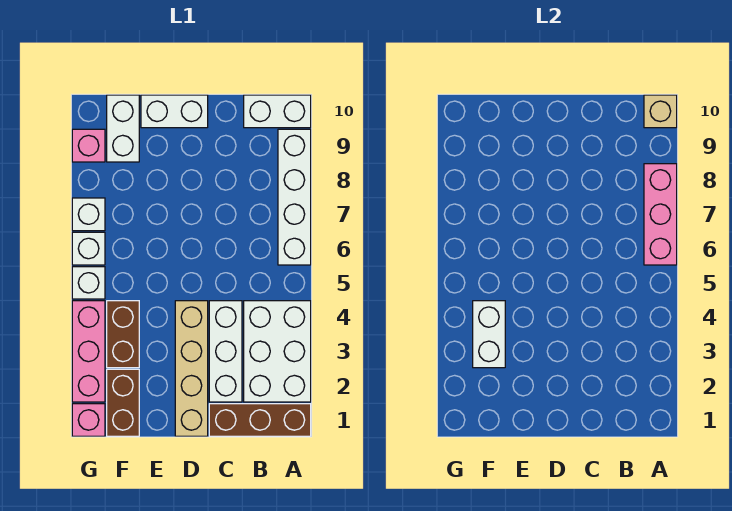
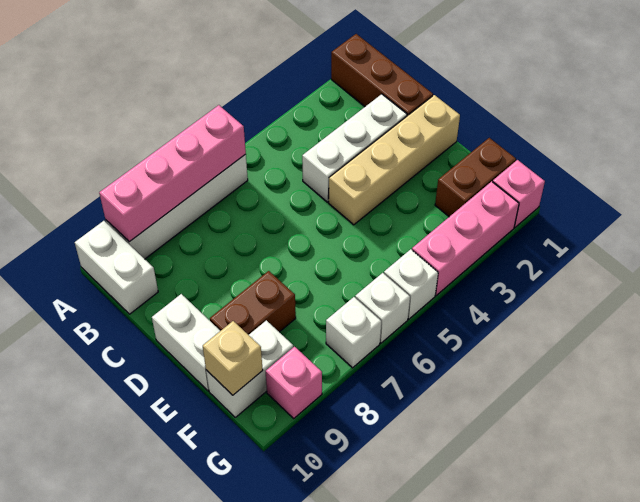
white brick A2:B4 level 1 -> none
pink brick A6:A8 level 2 -> pink brick A6:A9 level 2
tan brick A10 level 2 -> tan brick F10 level 2
brown brick F3:F4 level 1 -> brown brick E8:E9 level 1
white brick F3:F4 level 2 -> none

